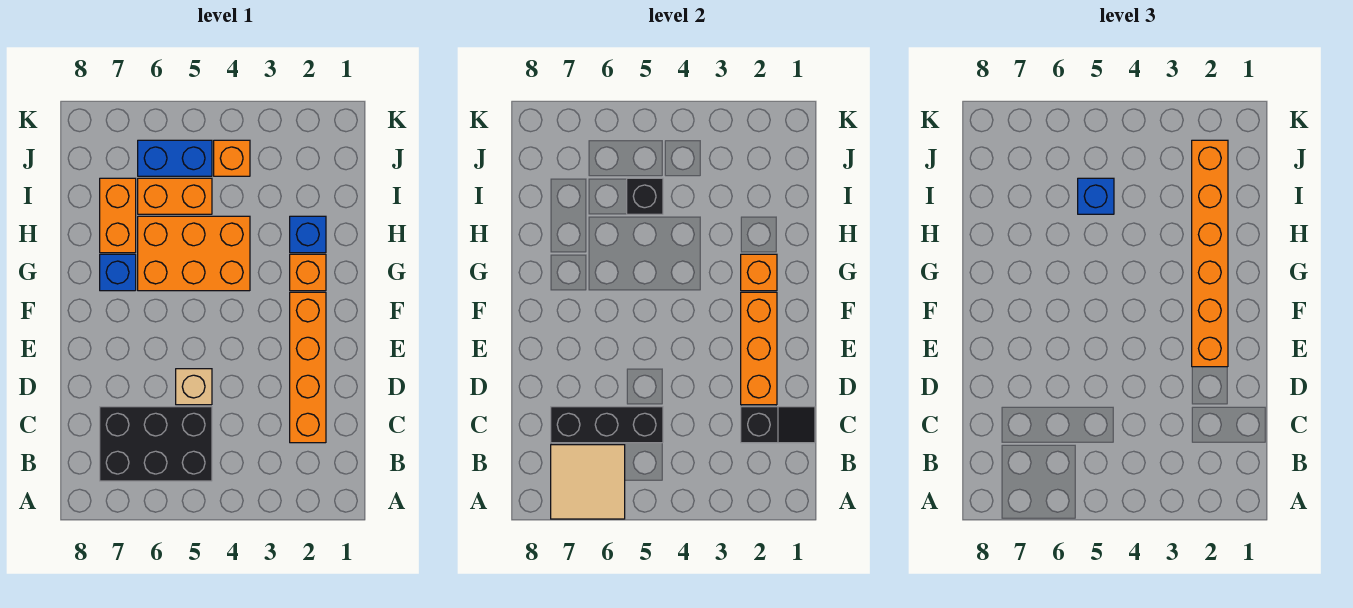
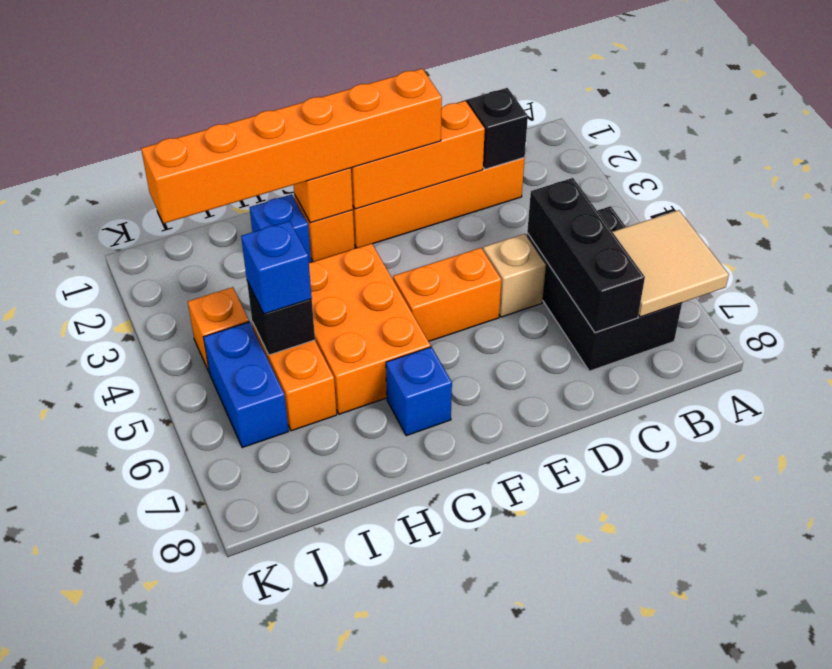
orange brick H7:I7 level 1 -> orange brick E5:F5 level 1

